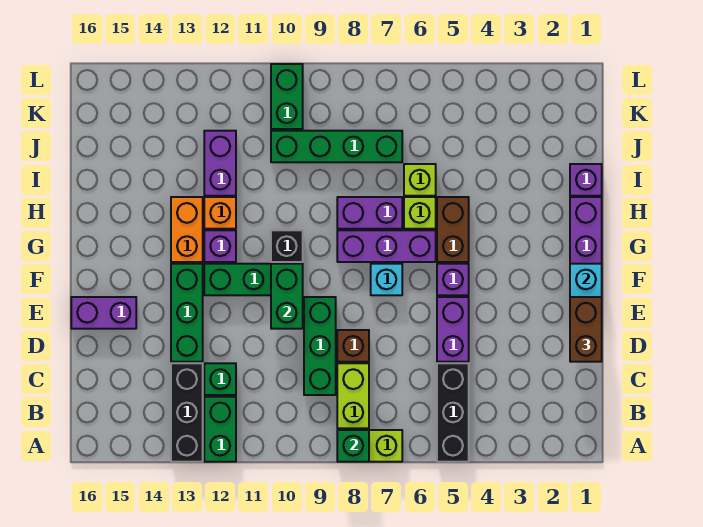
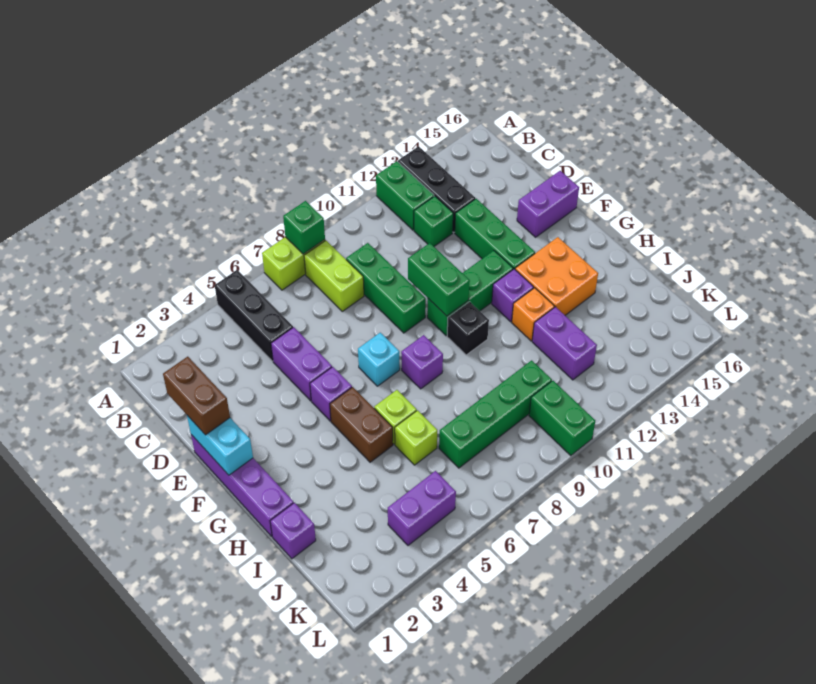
brown brick D8 level 1 -> none
purple brick G6:G8 level 1 -> purple brick G8 level 1
orange brick G13:H13 level 1 -> orange brick G13:H14 level 1
purple brick H7:H8 level 1 -> purple brick K4:K5 level 1

